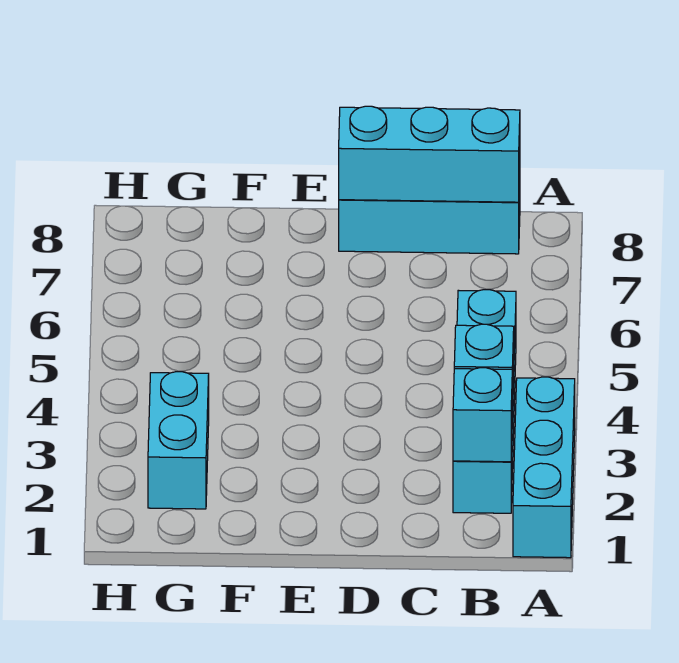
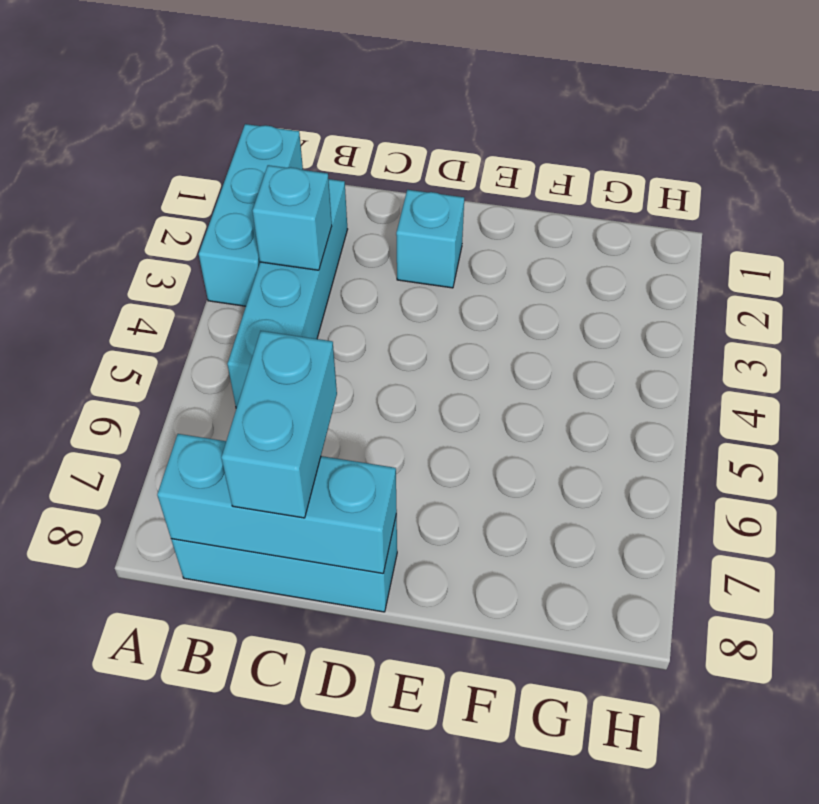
cyan brick B2 level 2 -> cyan brick D2 level 1
cyan brick G2:G3 level 1 -> cyan brick C7:C8 level 3

